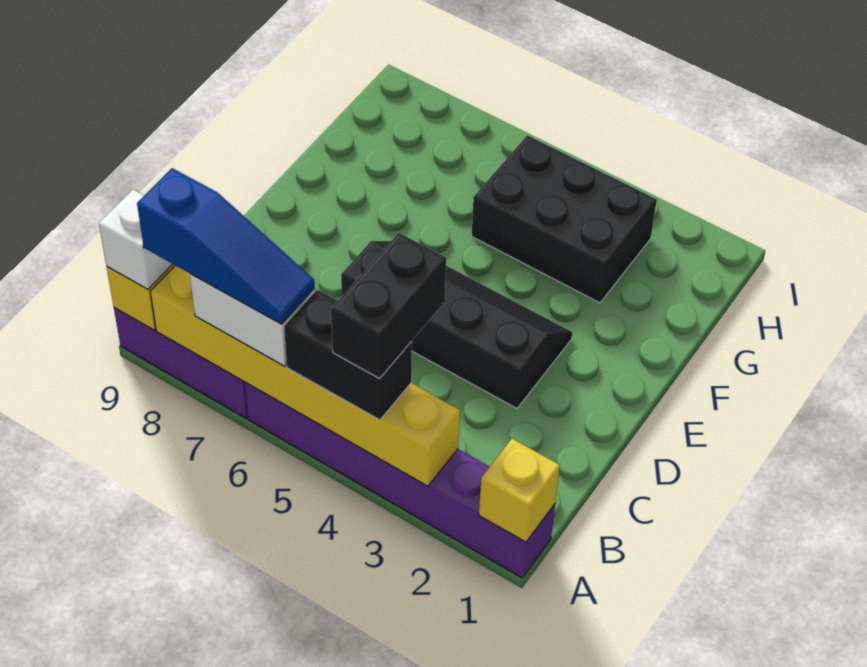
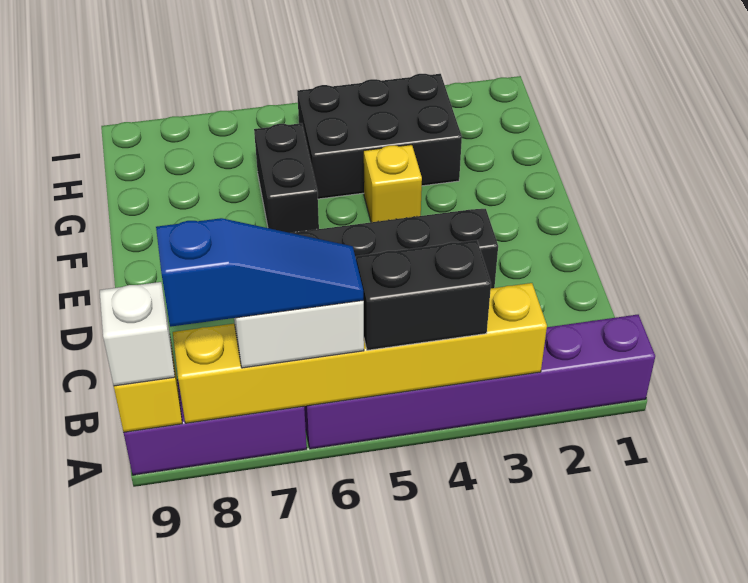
yellow brick A1 level 2 -> yellow brick F4 level 1
black brick A4:B4 level 4 -> black brick F6:G6 level 1

